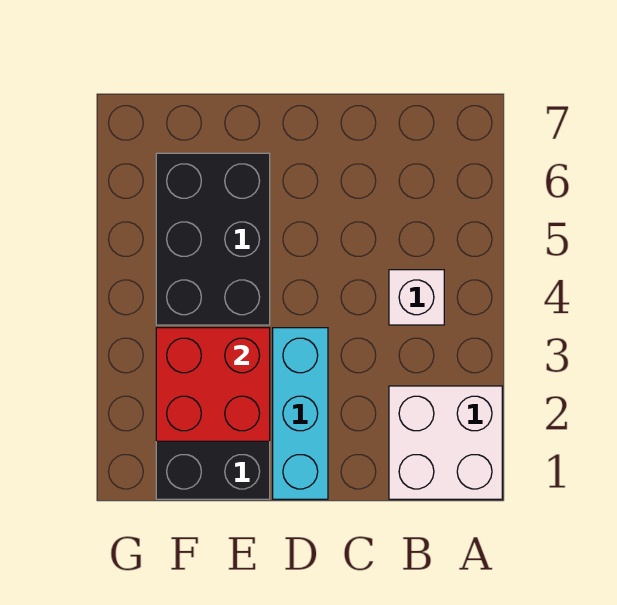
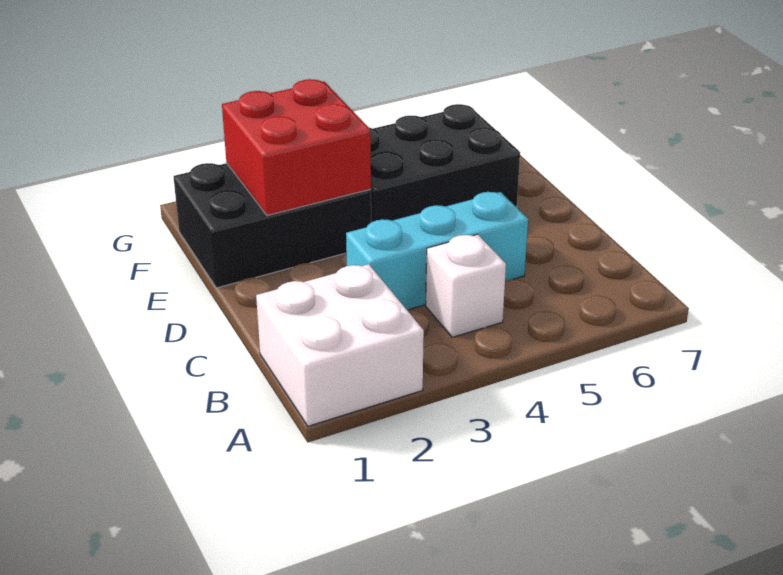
cyan brick D1:D3 level 1 -> cyan brick C3:C5 level 1

